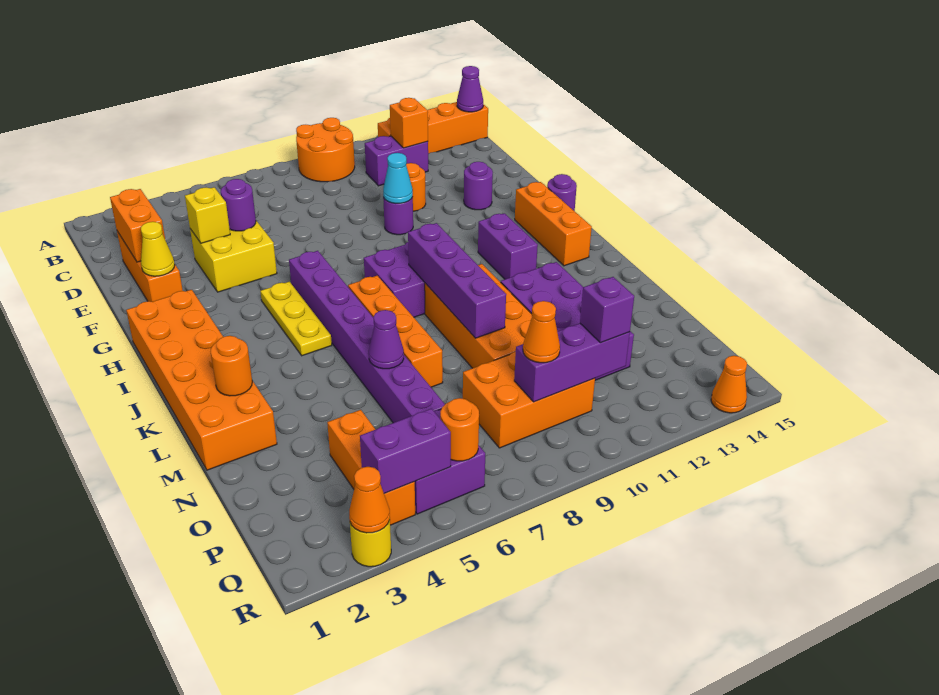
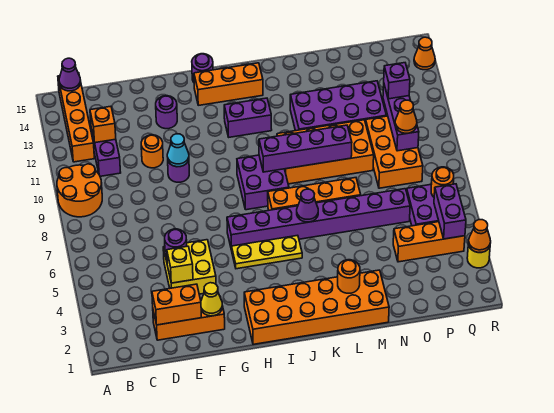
purple cone M6 level 2 -> purple cone K6 level 2

